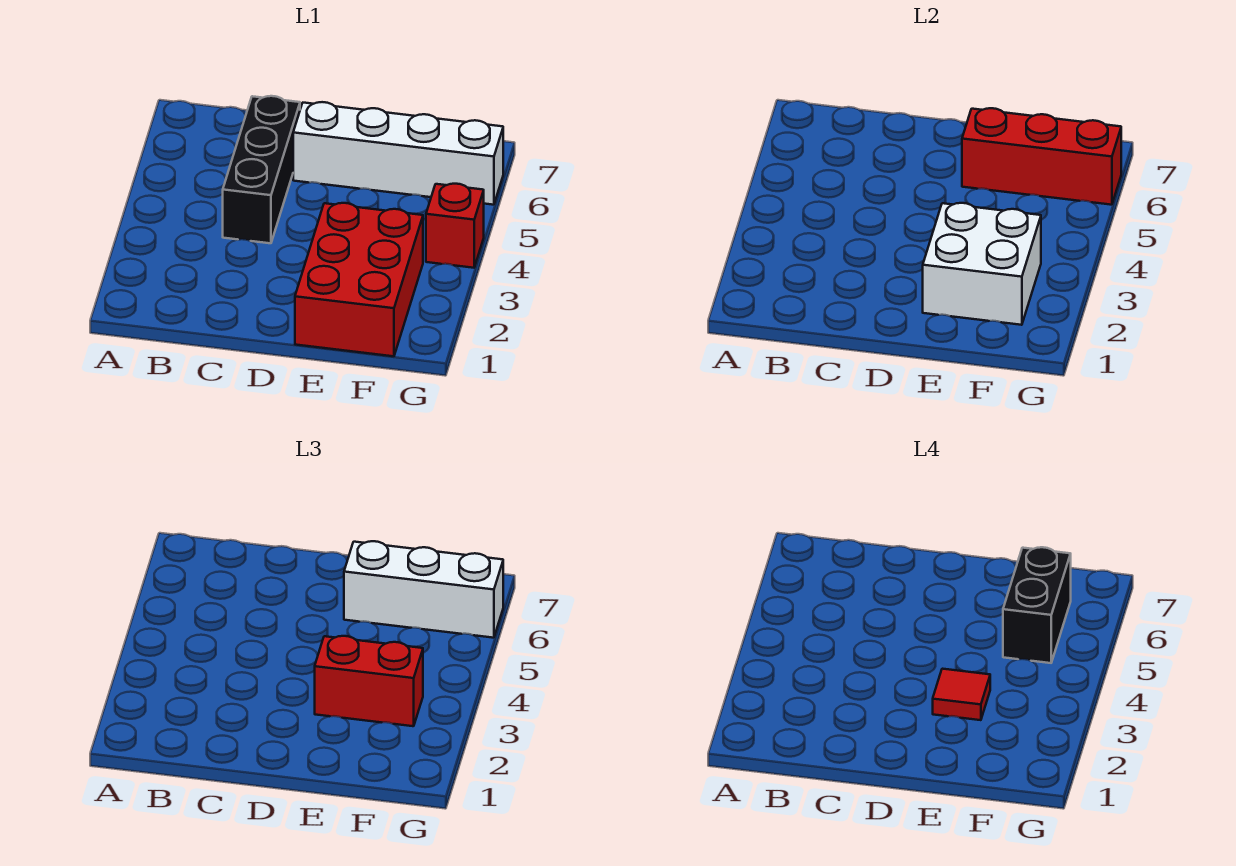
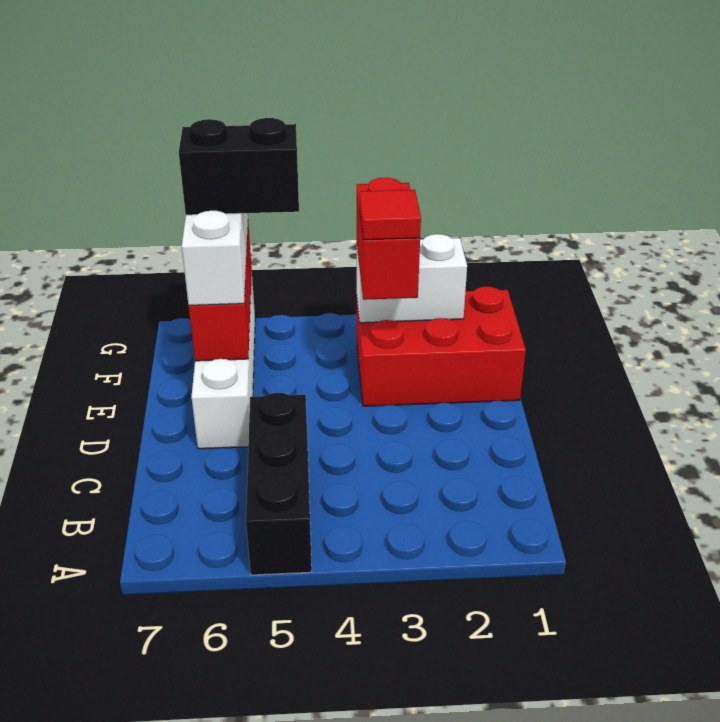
black brick C4:C6 level 1 -> black brick A5:C5 level 1
white brick E2:F3 level 2 -> white brick F2:F3 level 2
red brick G4 level 1 -> none

